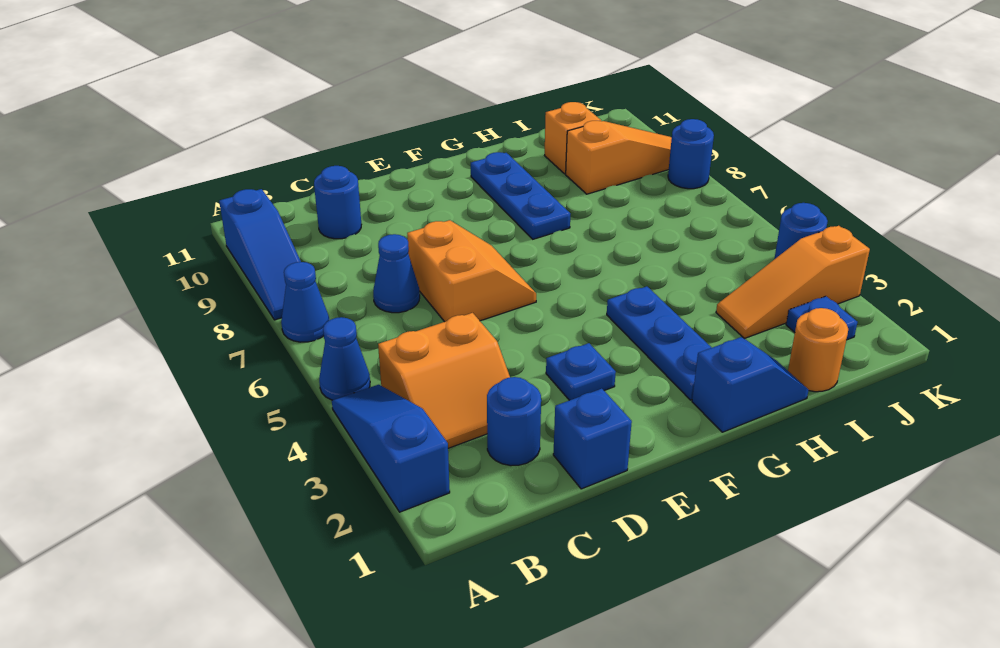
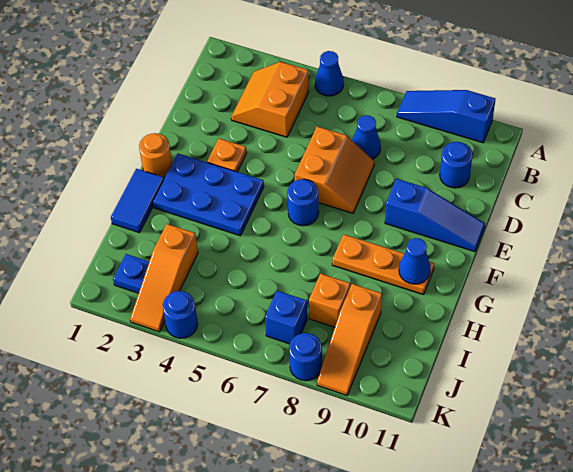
blue slope A2:A4 level 1 top 2 -> blue slope E9:E11 level 1 top 9
blue cone A7 level 1 -> blue cone G10 level 2
blue round brick C2 level 1 -> blue round brick F6 level 1
blue brick D1 level 1 -> blue brick J7 level 1
orange slope D6:E7 level 1 top D -> orange slope D6:E7 level 1 top 6
blue plate E3 level 1 -> orange plate E3 level 1
blue slope G1:H1 level 1 top G -> blue tile G1:H1 level 1
blue plate G2:G4 level 1 -> blue plate F2:G4 level 1
blue plate G8:G10 level 1 -> orange plate G8:G10 level 1
orange round brick I1 level 1 -> orange round brick F1 level 1
orange slope I3:K3 level 1 top K -> orange slope I3:K3 level 1 top I
orange brick I10 level 1 -> orange brick I8 level 1

